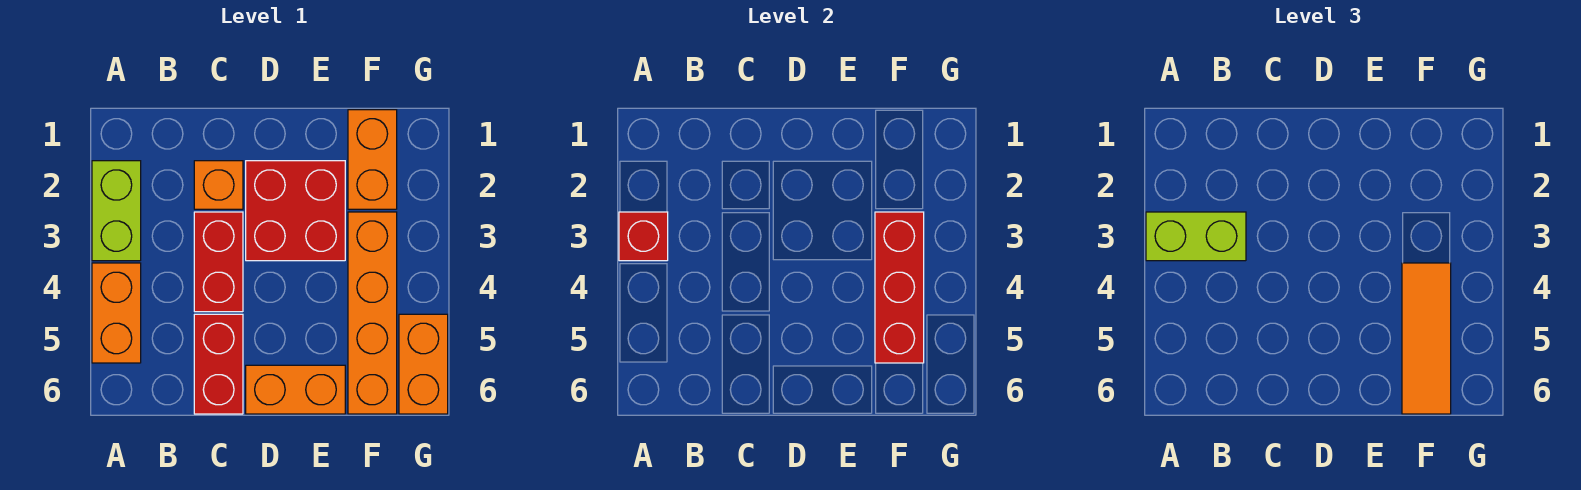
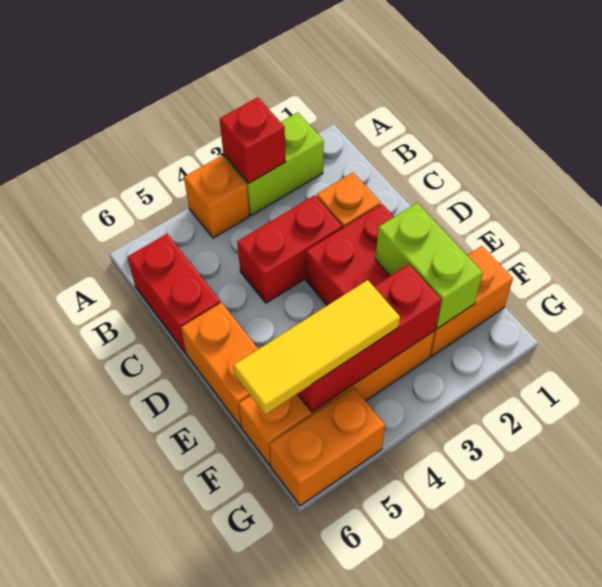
lime brick A3:B3 level 3 -> lime brick E2:F2 level 2
orange brick A4:A5 level 1 -> orange brick A4 level 1
red brick C5:C6 level 1 -> red brick B6:C6 level 1
orange tile F4:F6 level 3 -> yellow tile F4:F6 level 3

